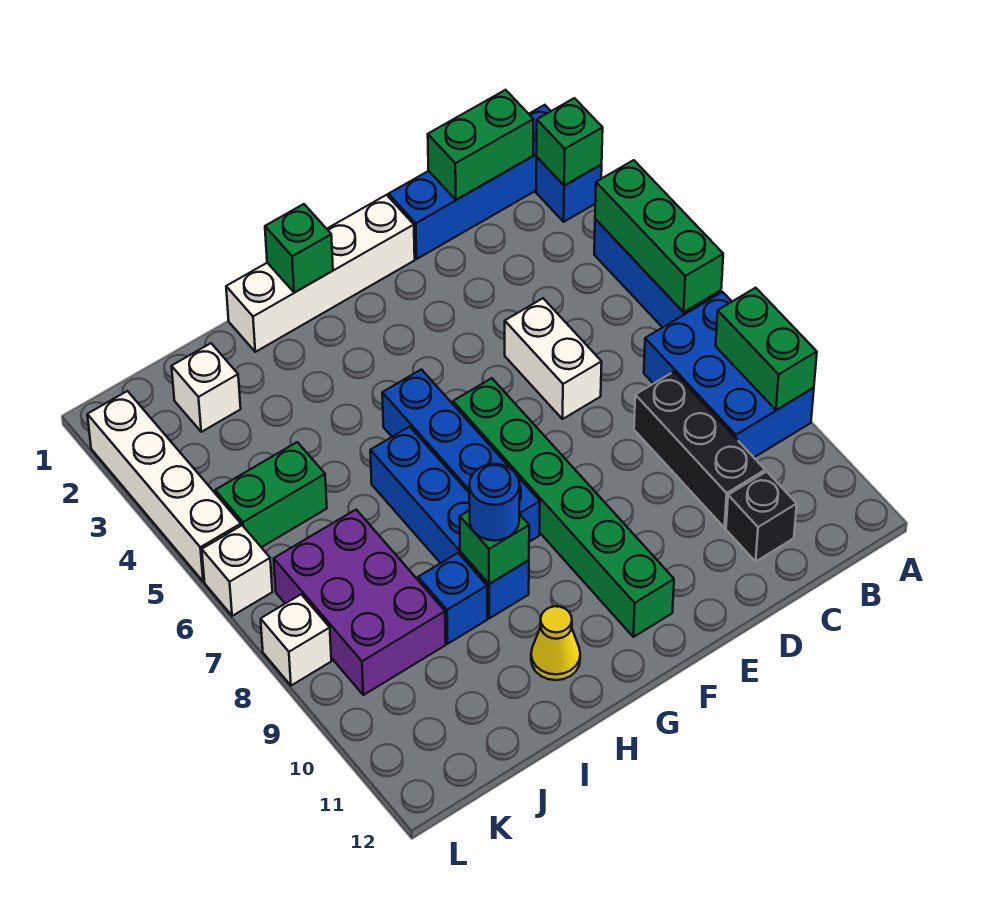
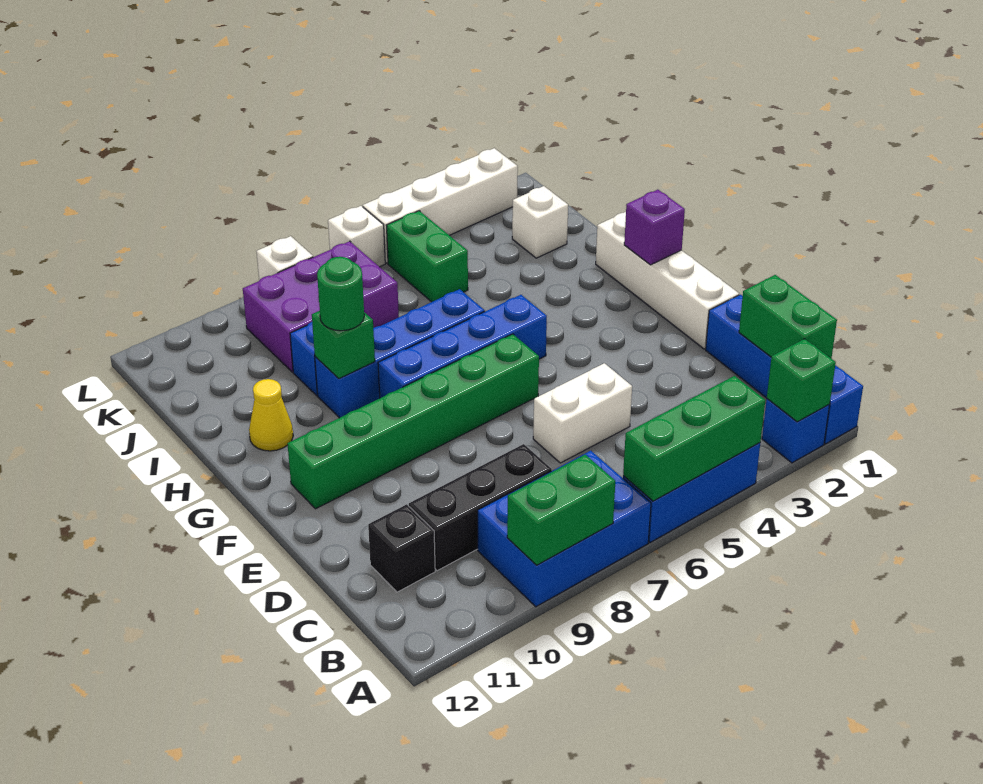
green brick G1 level 2 -> purple brick G1 level 2
blue round brick H9 level 3 -> green round brick H9 level 3

